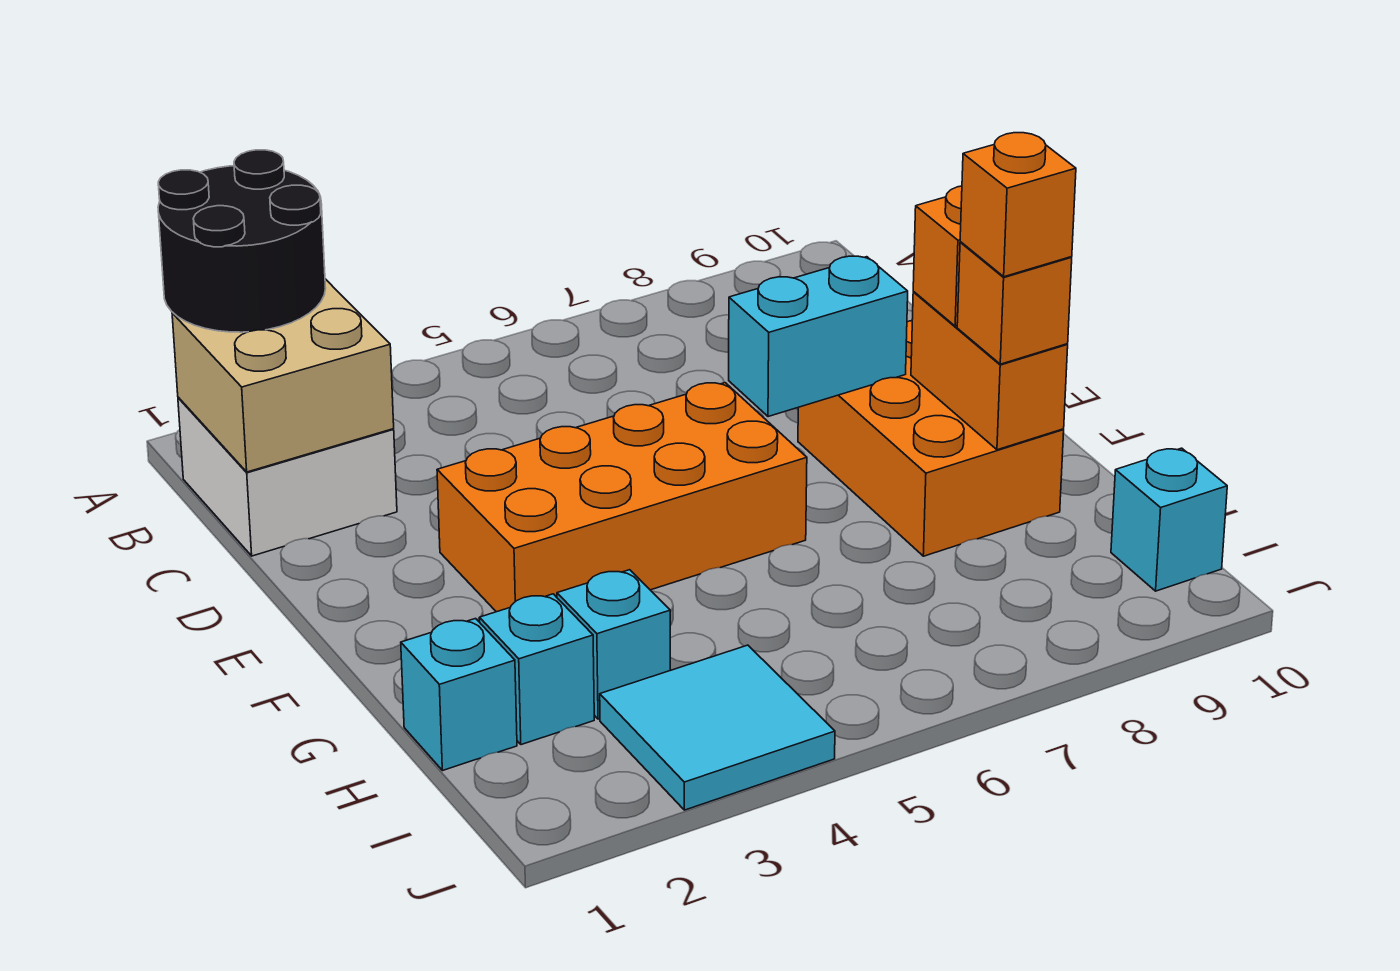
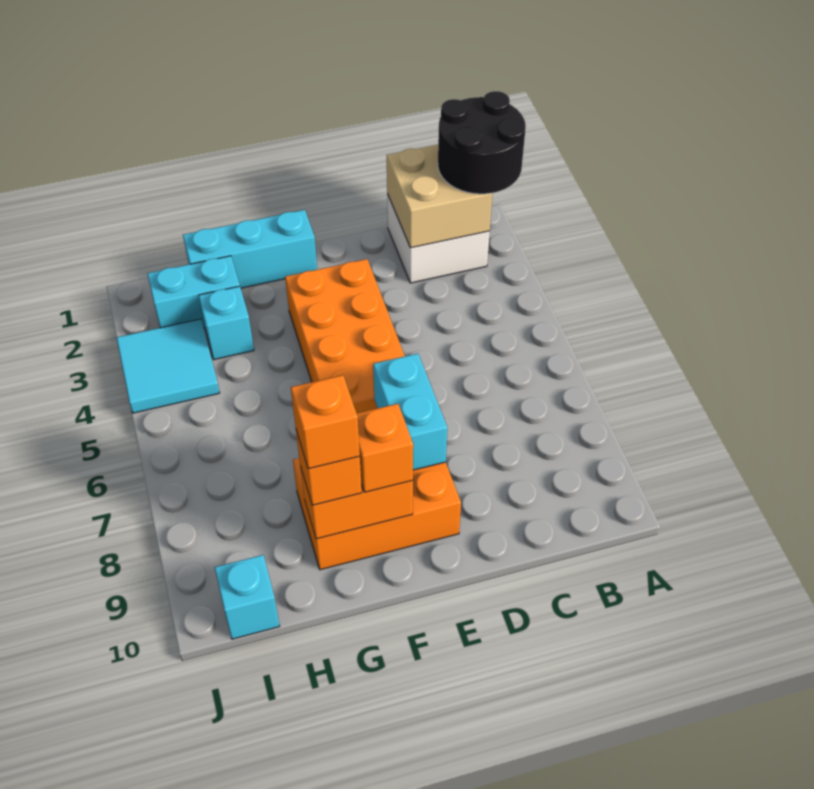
cyan brick H1 level 1 -> cyan brick F1:H1 level 1
cyan brick H2 level 1 -> cyan brick H2:I2 level 1

